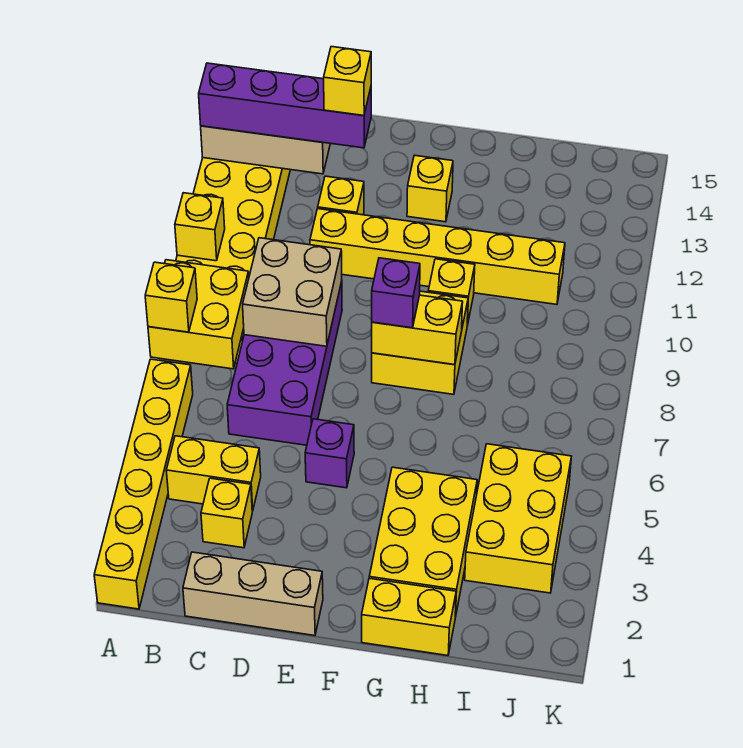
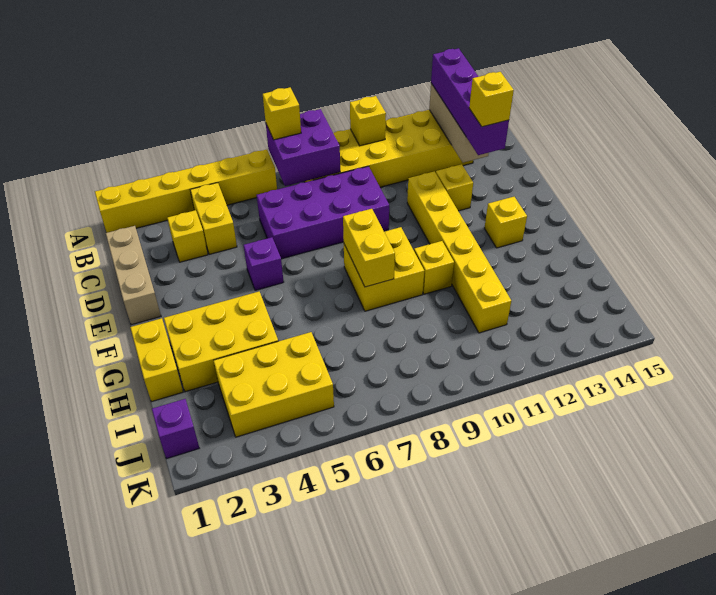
yellow brick A7:B8 level 2 -> purple brick A7:B8 level 2
tan brick C8:D9 level 2 -> none
purple brick F8 level 3 -> purple brick J1 level 1

